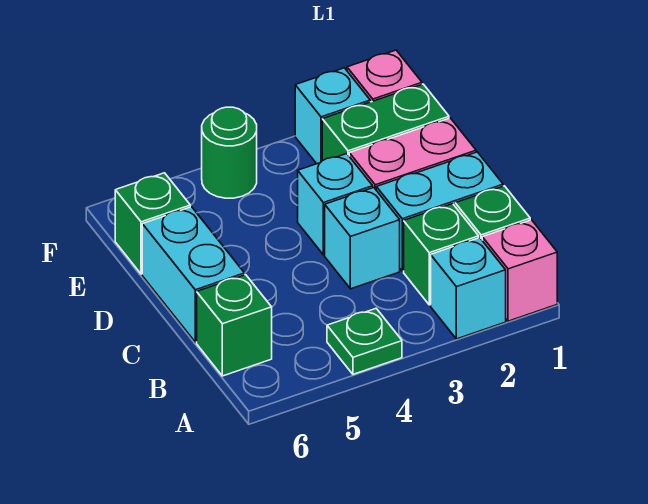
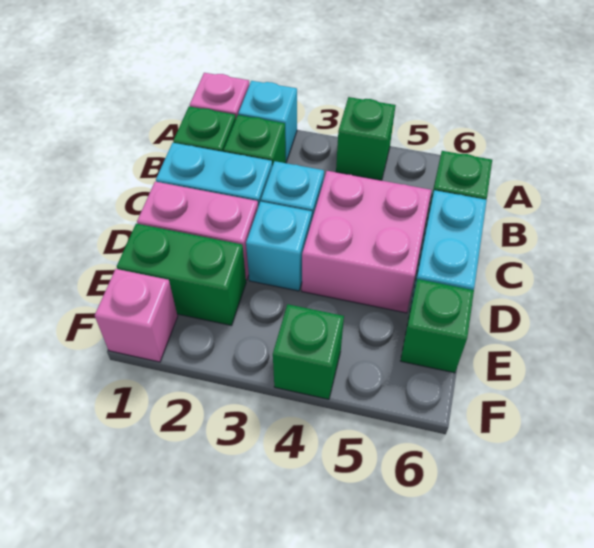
green plate A4 level 1 -> green brick A4 level 1
none -> pink brick C4:D5 level 1
cyan brick F2 level 1 -> none
green round brick F4 level 1 -> green brick F4 level 1

